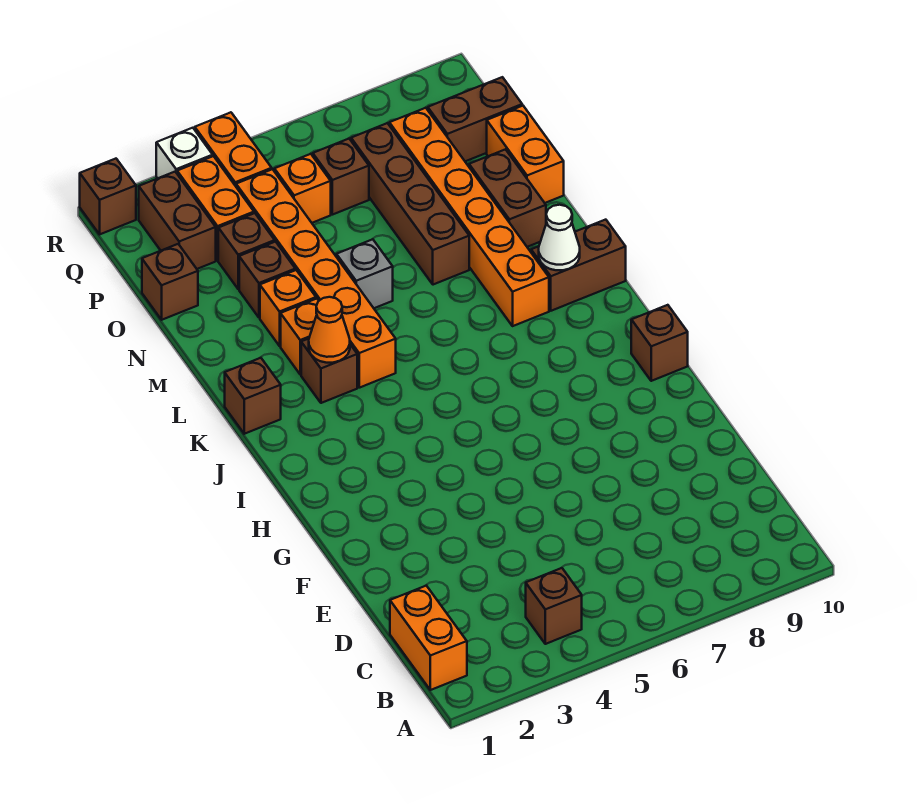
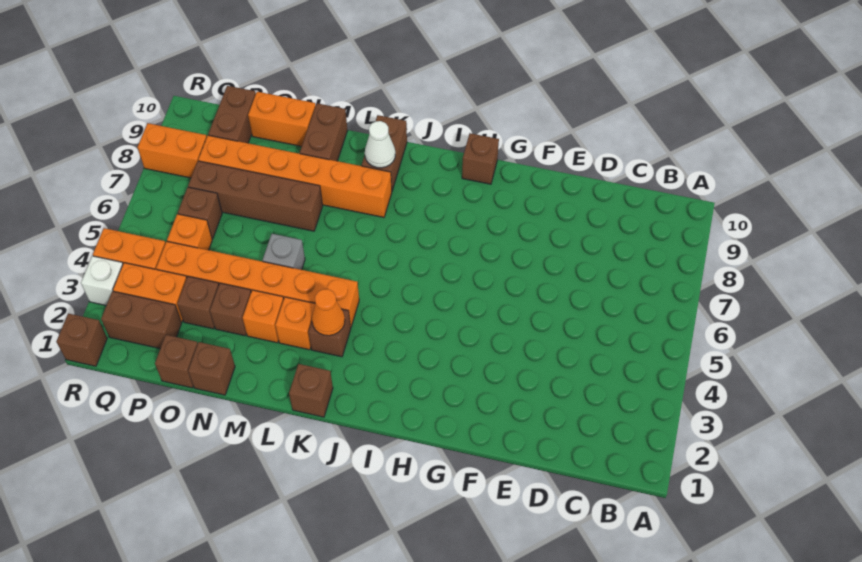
orange brick B1:C1 level 1 -> orange brick Q8:R8 level 1
brown brick B4 level 1 -> brown brick N1 level 1
brown brick M9:N9 level 1 -> brown brick M9:M10 level 1

